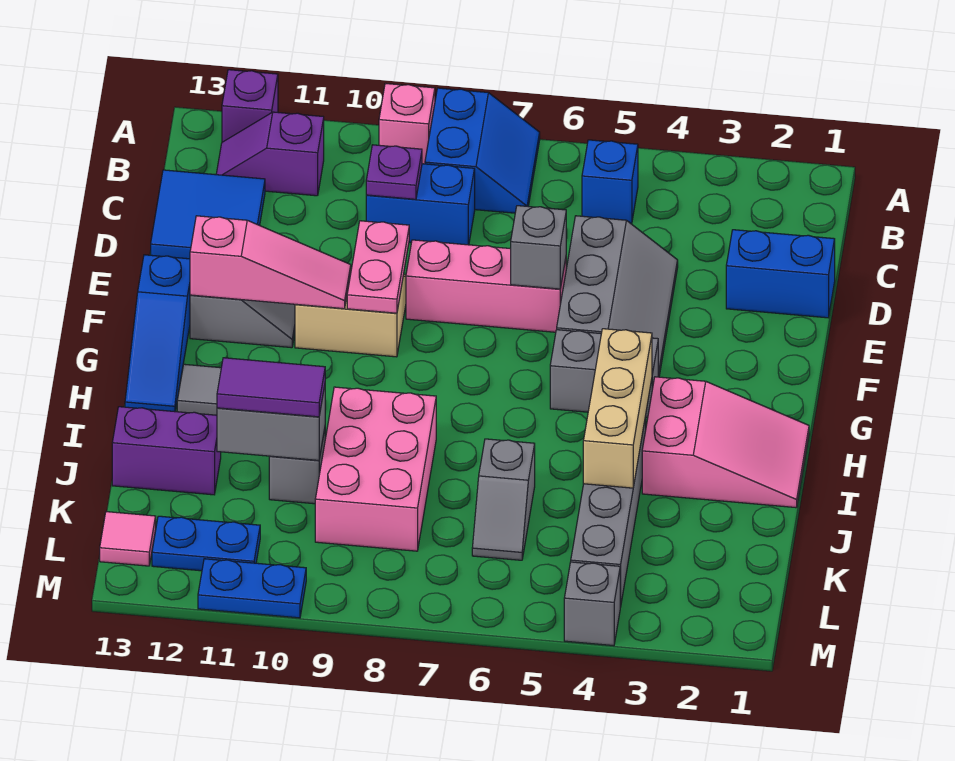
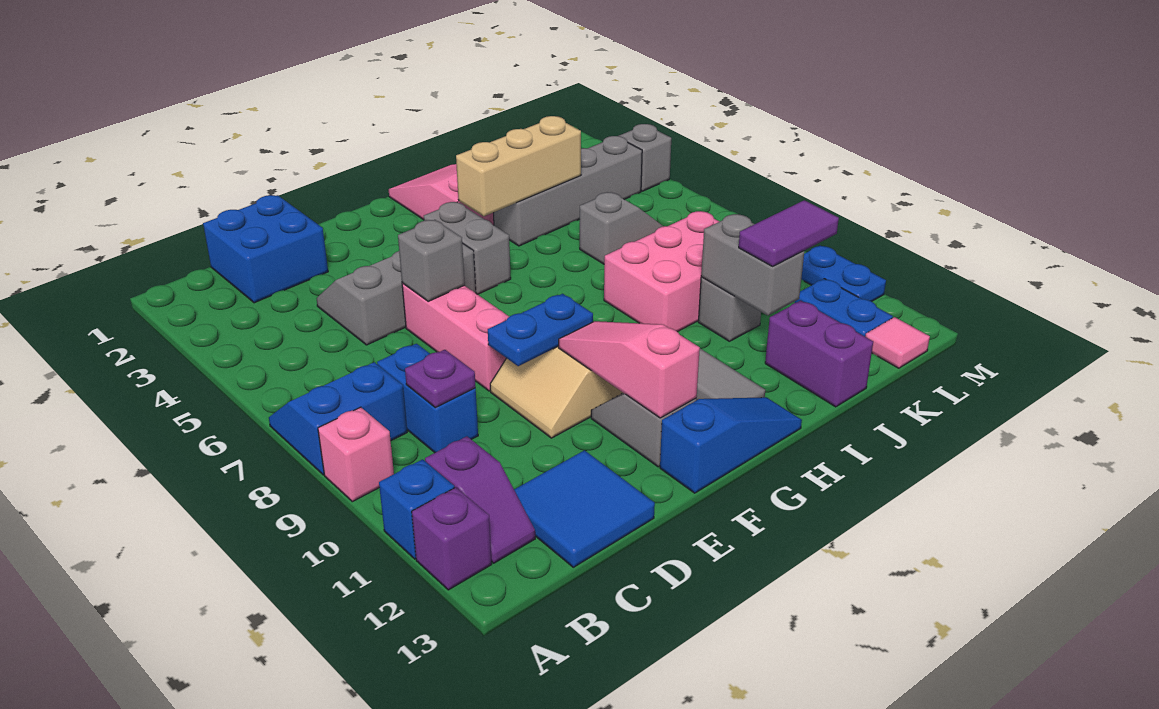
blue brick B5 level 1 -> blue brick A11 level 1
blue brick D1:D2 level 1 -> blue brick C1:D2 level 1
pink plate E9:F9 level 2 -> blue plate E9:F9 level 2
purple tile J10:J11 level 3 -> purple tile J11:K11 level 3

